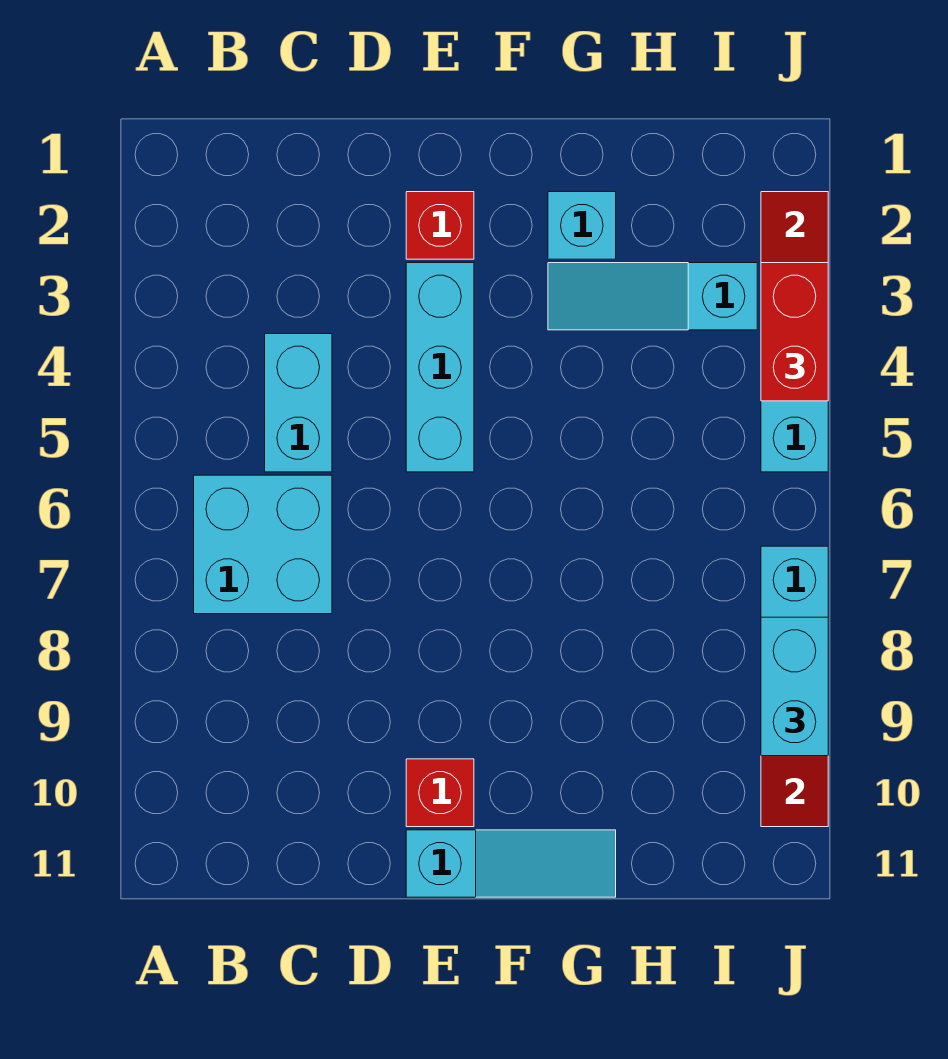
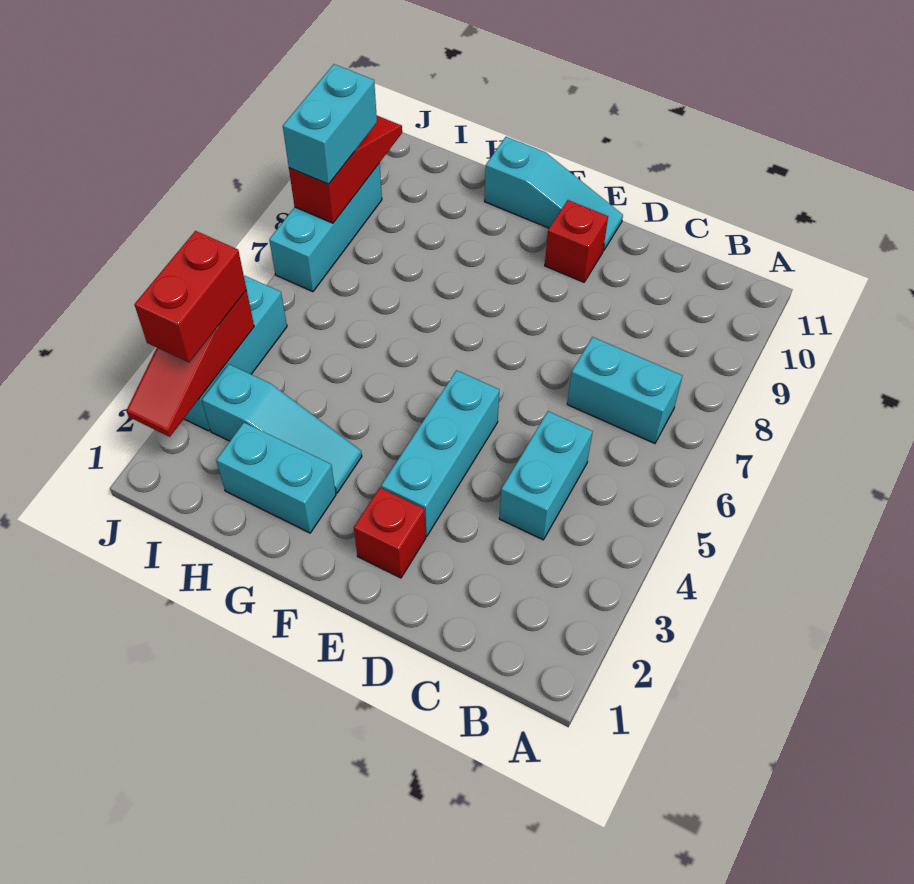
cyan brick B6:C7 level 1 -> cyan brick B7:C7 level 1
cyan slope E11:G11 level 1 top E -> cyan slope E11:G11 level 1 top G
cyan brick G2 level 1 -> cyan brick G2:H2 level 1

